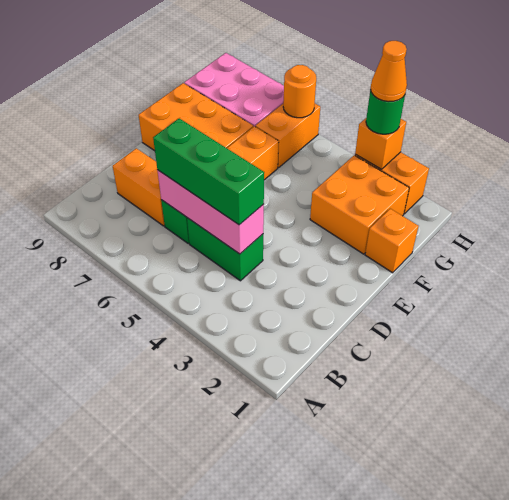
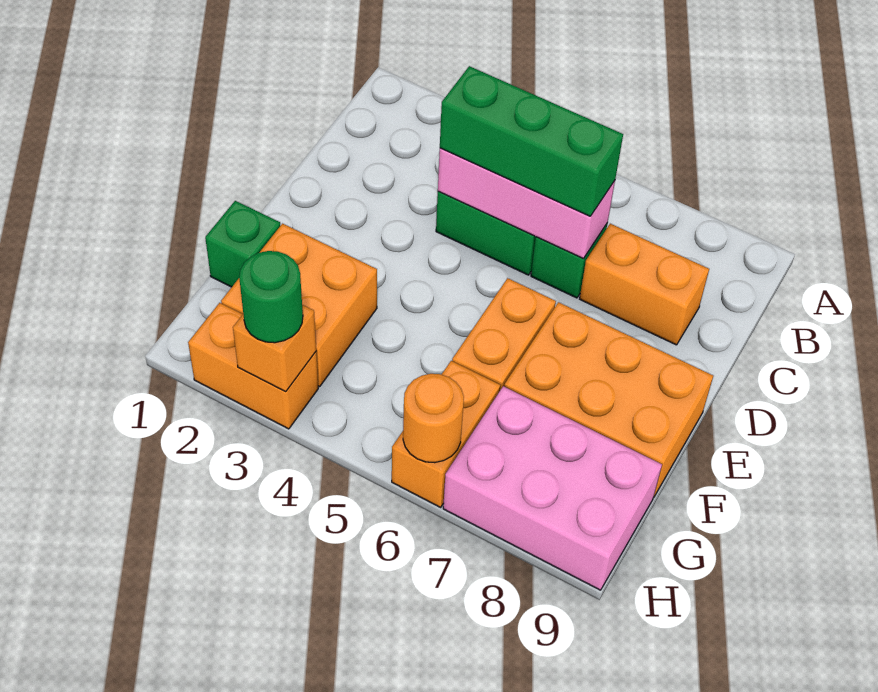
orange brick F1 level 1 -> green brick F1 level 1
orange cone H3 level 4 -> none

